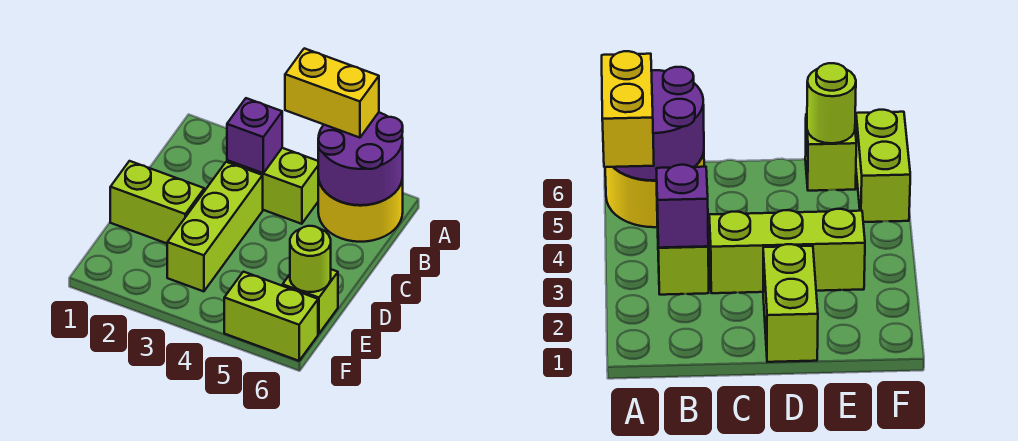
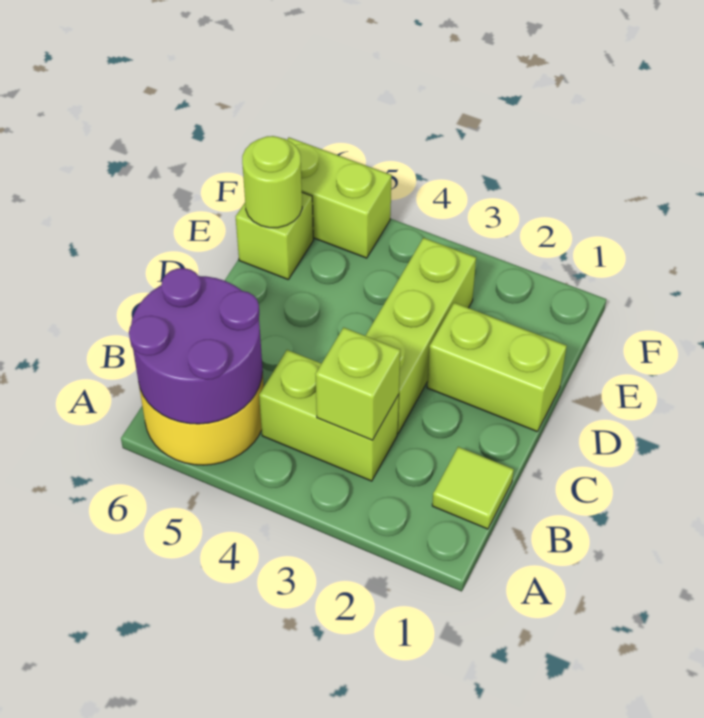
yellow brick A4:A5 level 3 -> none
none -> lime tile B1 level 1
purple brick B3 level 2 -> lime brick B3 level 2

